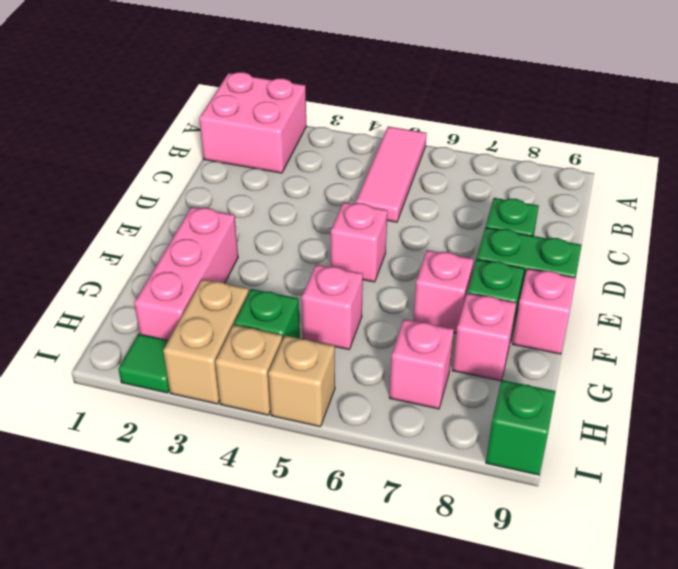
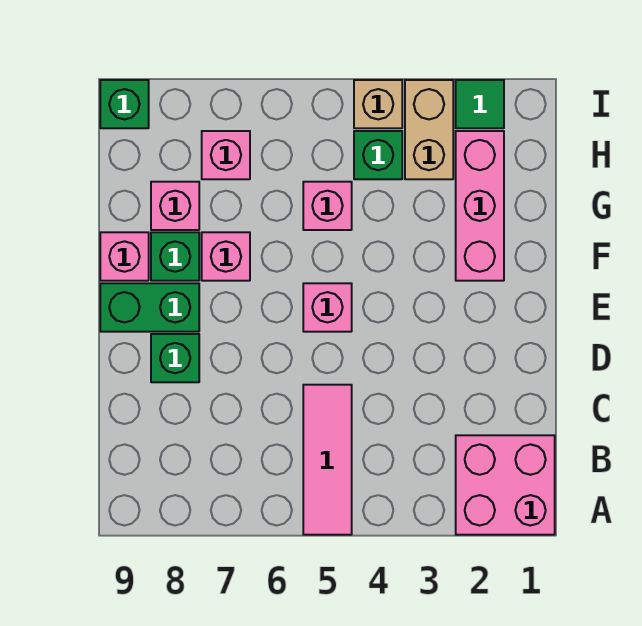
tan brick I5 level 1 -> none

